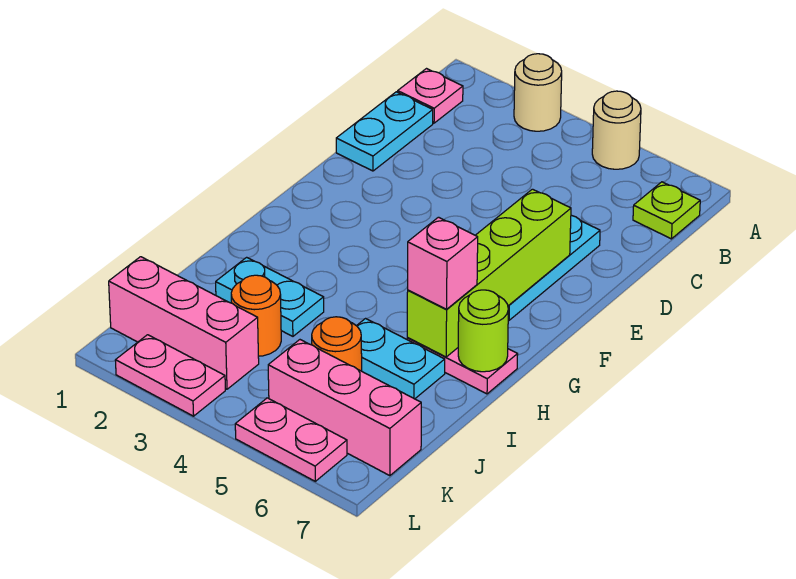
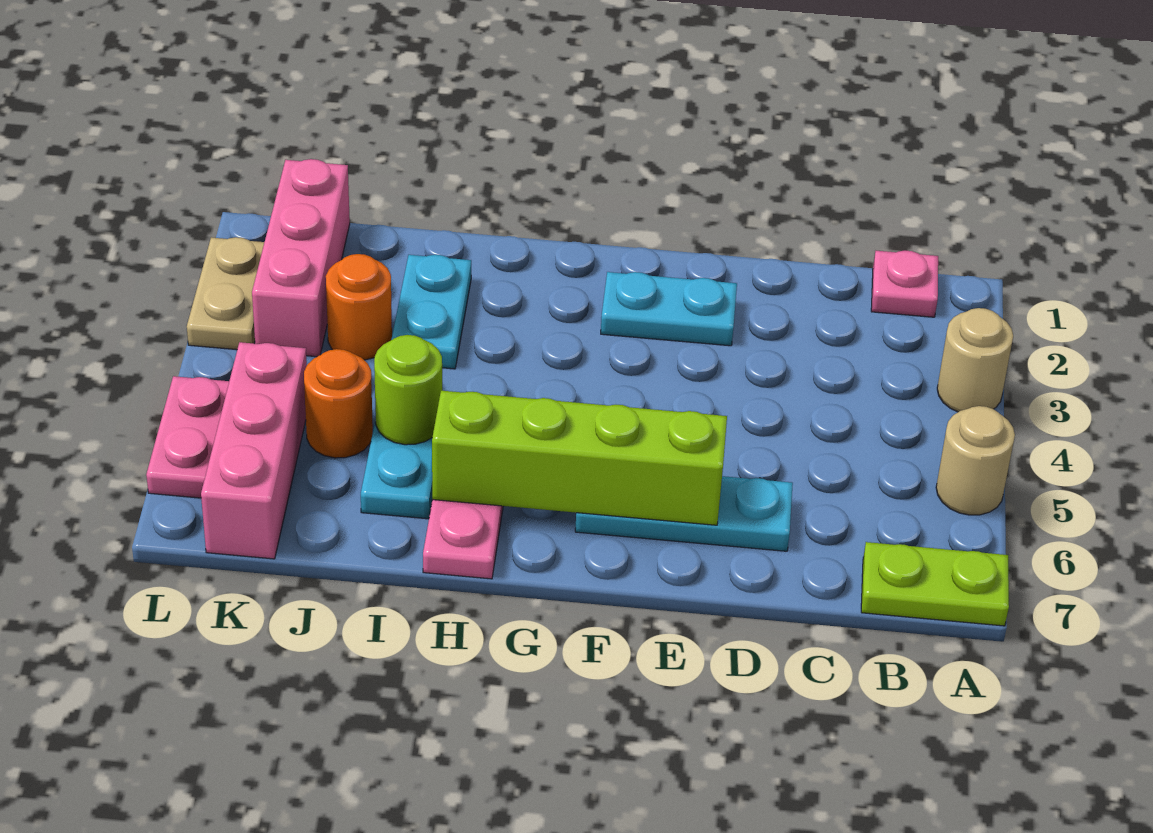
lime plate B7 level 1 -> lime plate A7:B7 level 1
cyan plate C1:D1 level 1 -> cyan plate E2:F2 level 1
pink brick H6 level 3 -> none
lime round brick H7 level 2 -> lime round brick I5 level 2
pink plate L2:L3 level 1 -> tan plate L2:L3 level 1

